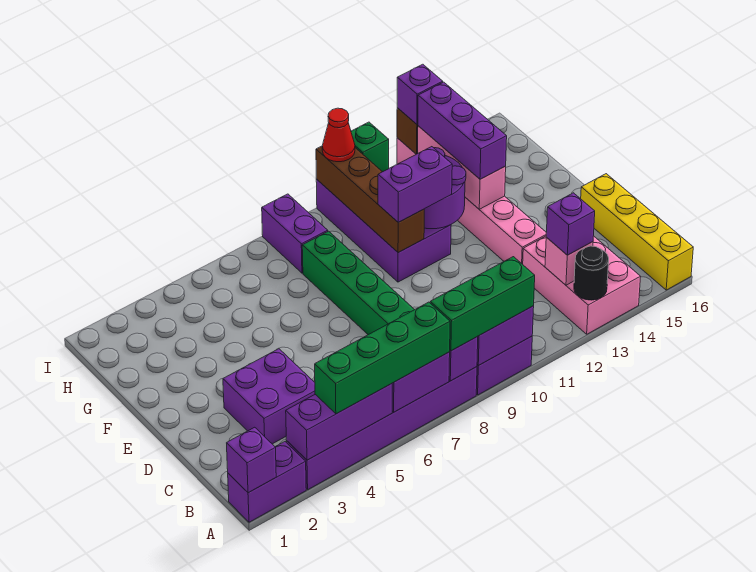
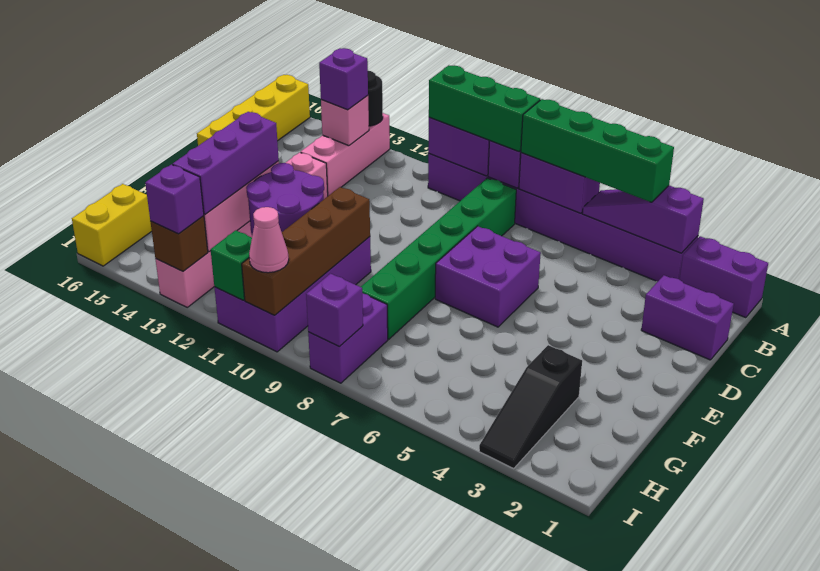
purple brick A1 level 2 -> purple brick I8 level 2
purple brick A3:A5 level 2 -> purple slope A3:A5 level 2 top 3
pink brick A13:C14 level 1 -> pink brick A13:C13 level 1
purple brick C3:D4 level 1 -> purple brick D6:E7 level 1
purple brick F10:F11 level 3 -> purple brick C1:C2 level 1
none -> black slope G3:I3 level 1 top G
none -> yellow brick H16:I16 level 1
red cone I10 level 3 -> pink cone I10 level 3

